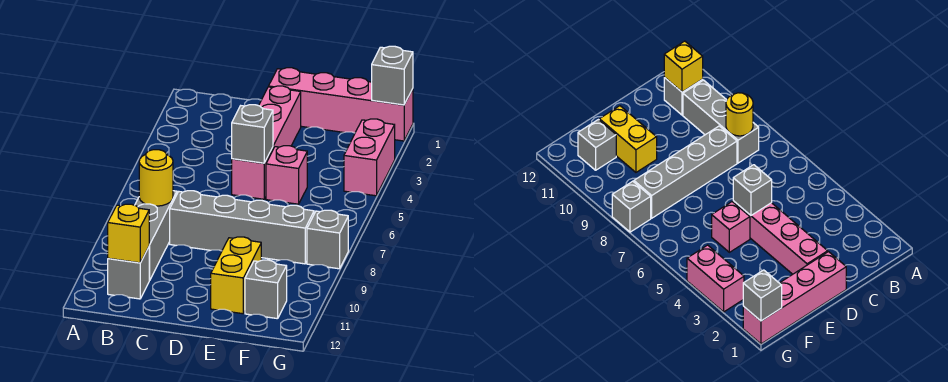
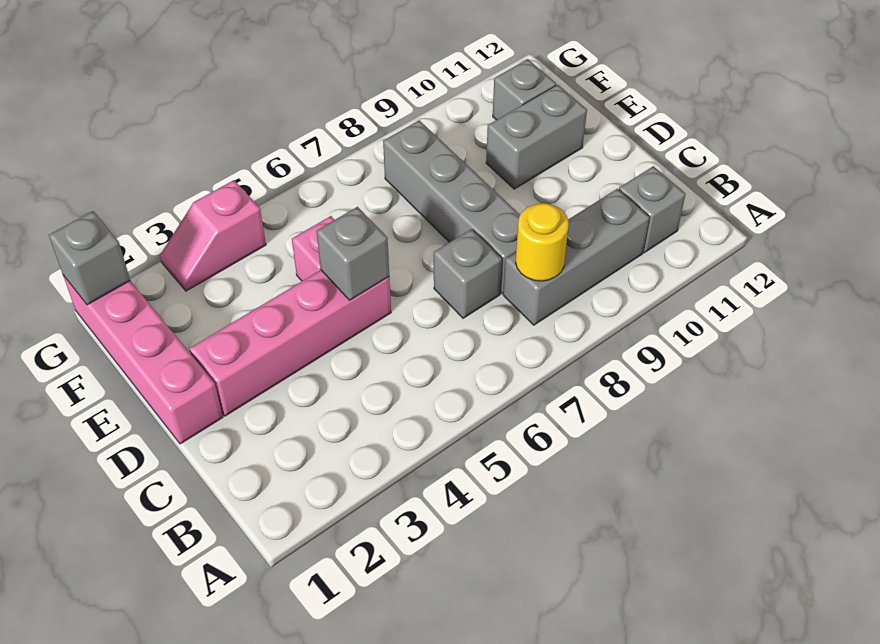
yellow brick B11 level 2 -> none
yellow brick E10:E11 level 1 -> grey brick E10:E11 level 1
pink brick G3:G4 level 1 -> pink slope G3:G4 level 1 top 4
grey brick G8 level 1 -> grey brick C7 level 1

